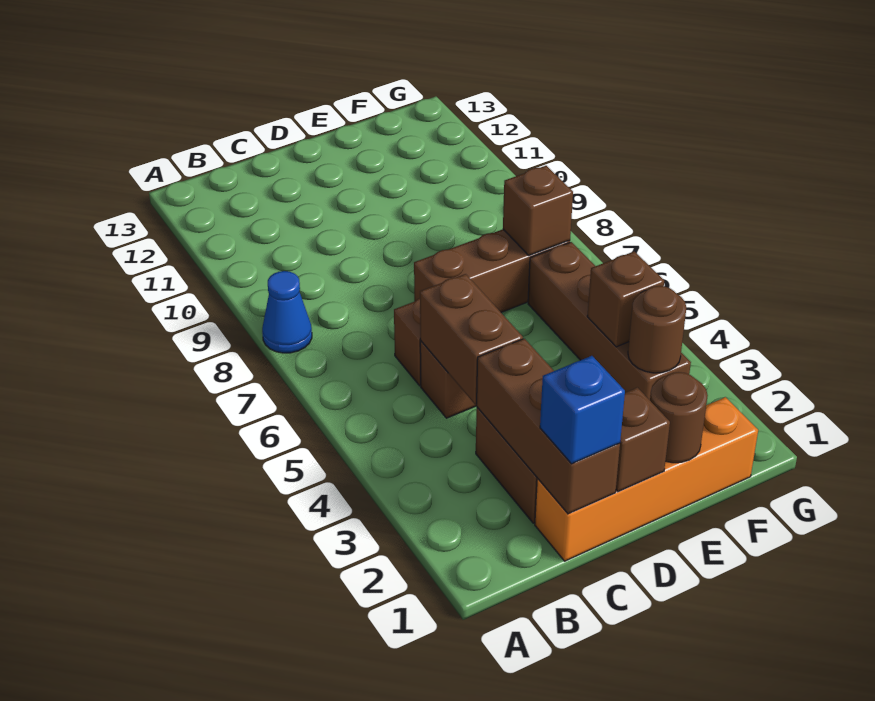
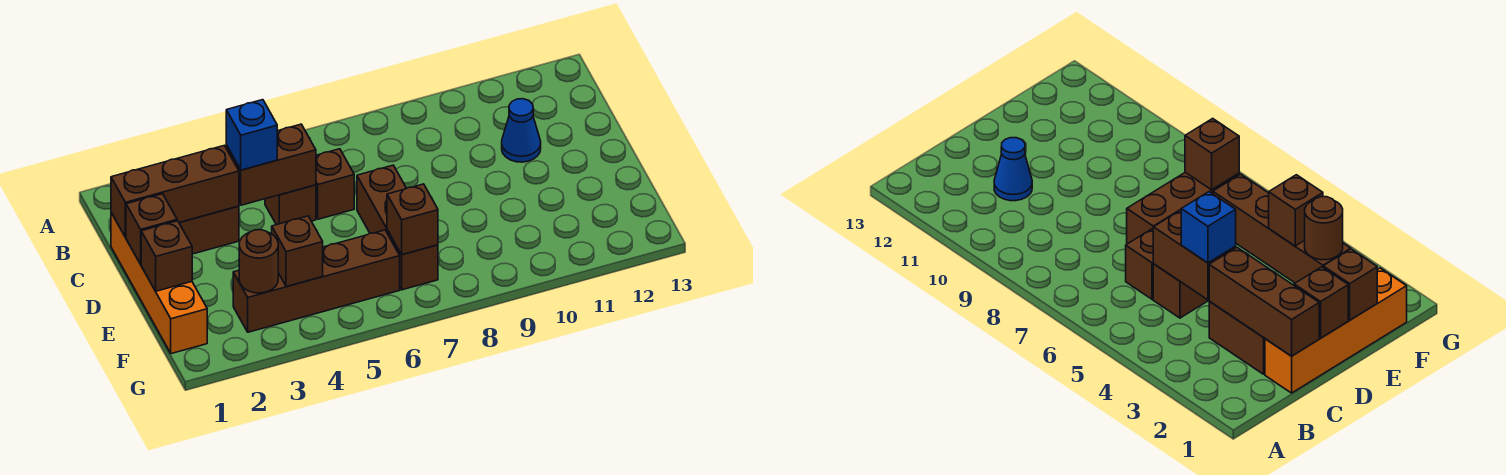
blue cone A8 level 1 -> blue cone C11 level 1
blue brick C1 level 3 -> blue brick C4 level 3
brown round brick E1 level 2 -> brown brick E1 level 2

